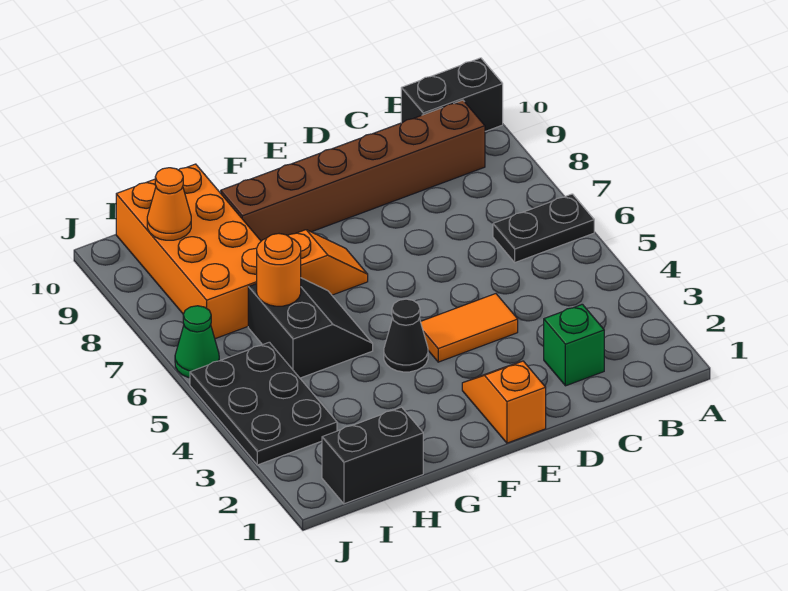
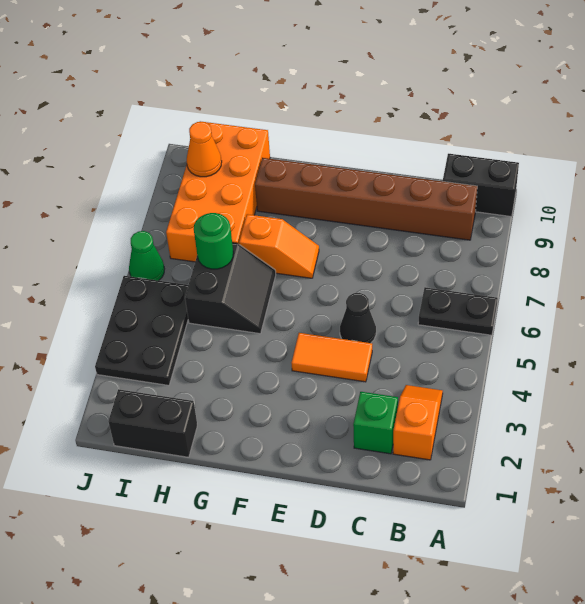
orange slope E1:E2 level 1 top 1 -> orange slope B2:B3 level 1 top 2
black cone F4 level 1 -> black cone D5 level 1
orange round brick H6 level 2 -> green round brick H6 level 2

